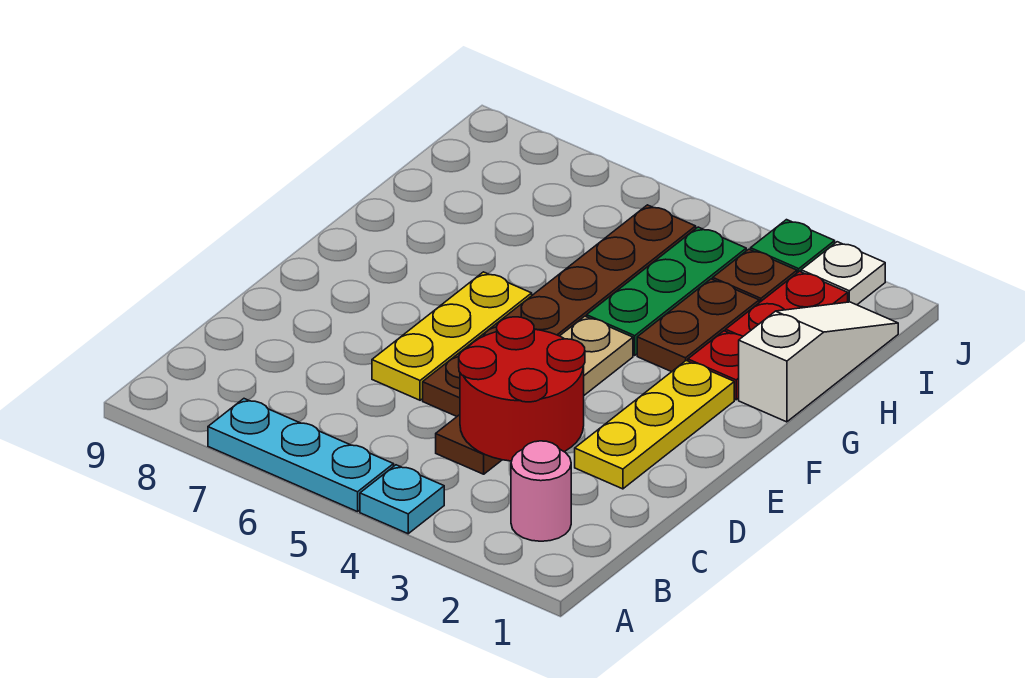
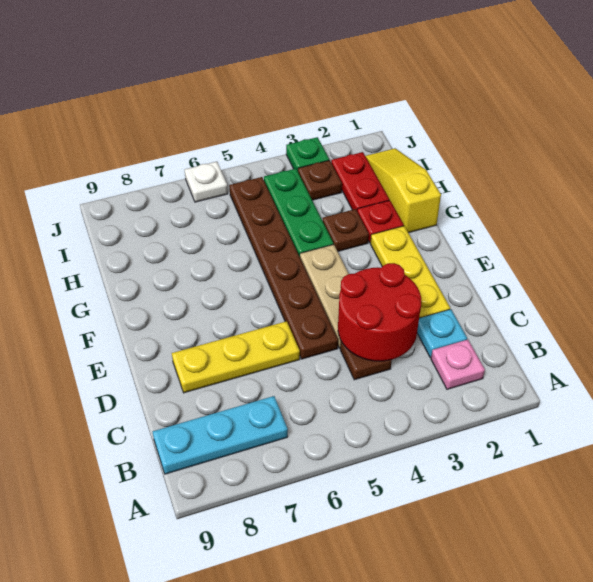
cyan plate A4 level 1 -> cyan plate C2 level 1
cyan plate A5:A7 level 1 -> cyan plate B7:B9 level 1
pink round brick B2 level 1 -> pink plate B2 level 1
yellow plate D6:F6 level 1 -> yellow plate D6:D8 level 1
white slope G1:I1 level 1 top G -> yellow slope G1:I1 level 1 top G
brown plate G3:H3 level 1 -> brown plate G3 level 1
white plate J2 level 1 -> white plate J6 level 1

